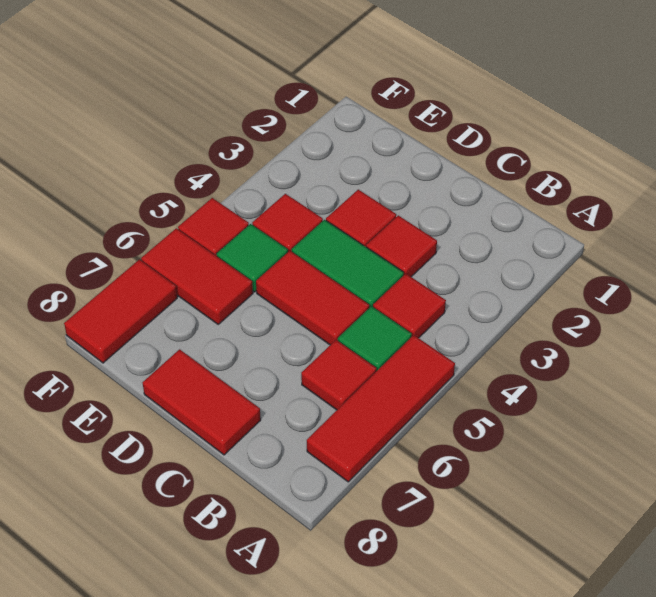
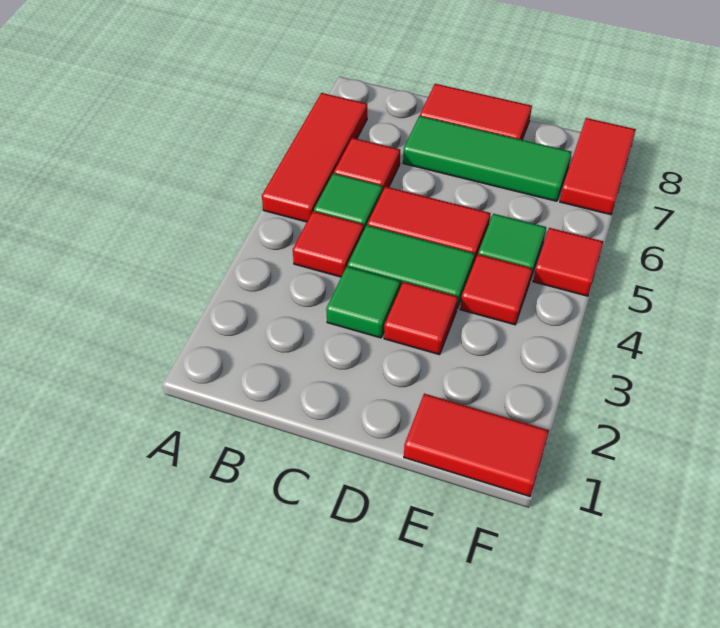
red tile C3 level 1 -> green tile C3 level 1
none -> green tile C7:E7 level 1
red tile E6:F6 level 1 -> red tile E1:F1 level 1

